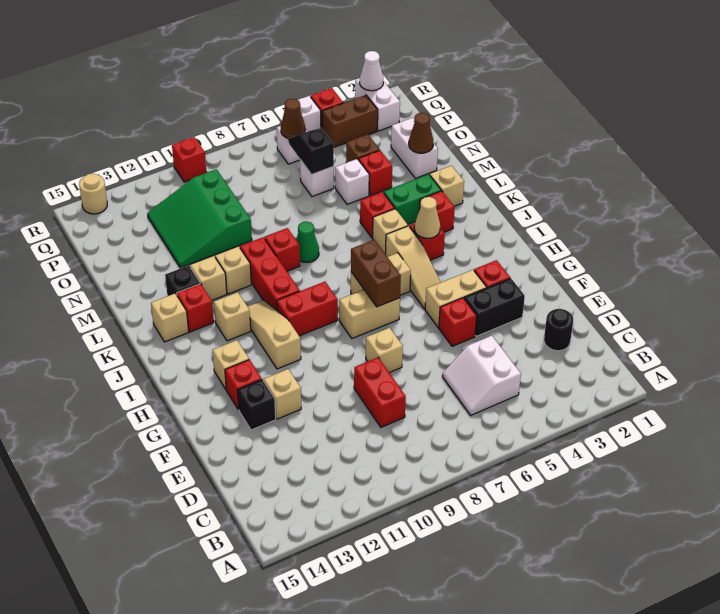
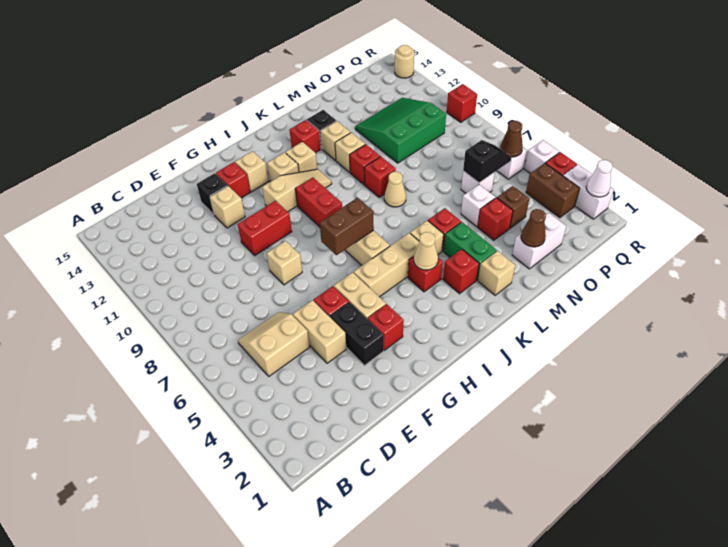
white slope C5:D6 level 1 top 5 -> tan slope C5:D6 level 1 top 5
black round brick D2 level 1 -> none
red brick D9:E9 level 1 -> red brick F10:G10 level 1
tan slope H5:J5 level 1 top J -> tan brick H5:J5 level 1
tan brick H7:H8 level 1 -> tan brick E4:E5 level 1
red brick J10:L10 level 1 -> red brick L10 level 1
tan brick K14 level 1 -> tan brick I12 level 1
green cone L8 level 1 -> tan cone L8 level 1
white brick Q2:R2 level 1 -> white brick R2:R3 level 1

